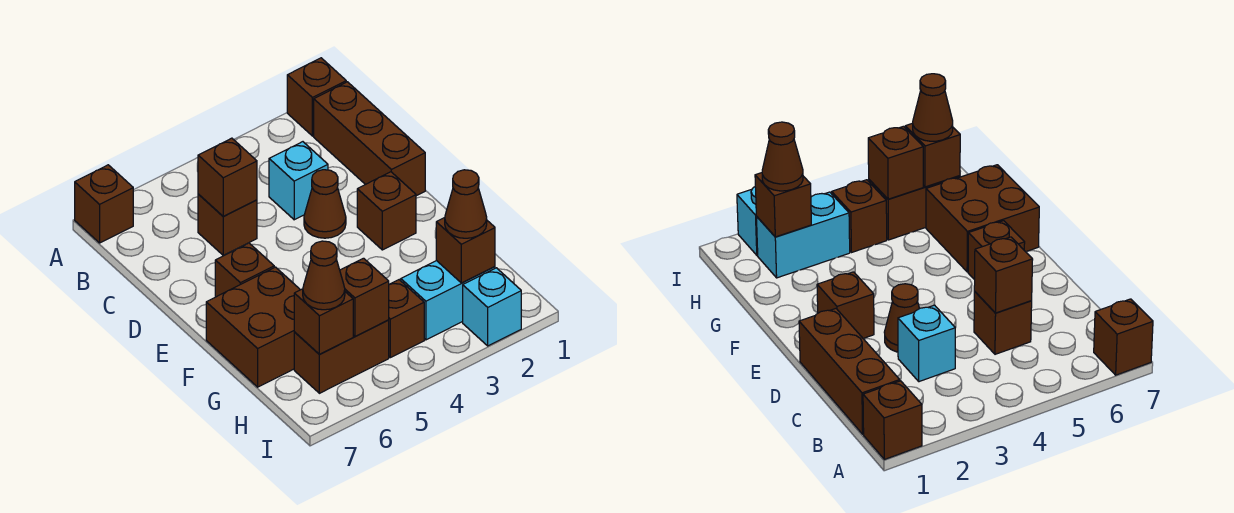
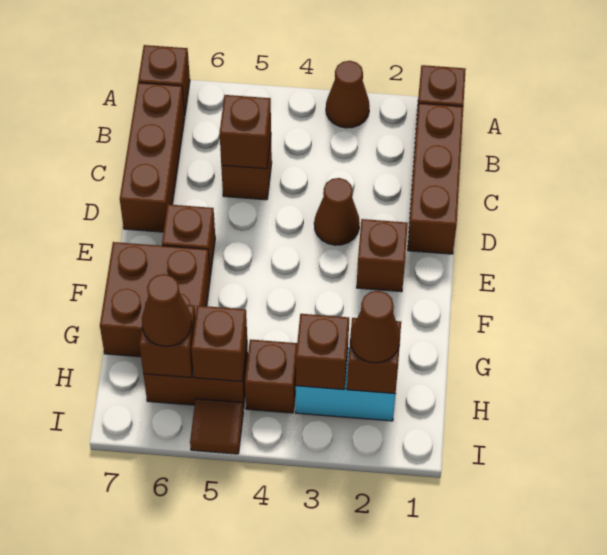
none -> brown cone A3 level 1
none -> brown brick B7:D7 level 1
cyan brick C3 level 1 -> none
none -> brown brick H3 level 2
cyan brick I2 level 1 -> none
none -> brown tile I5 level 1

